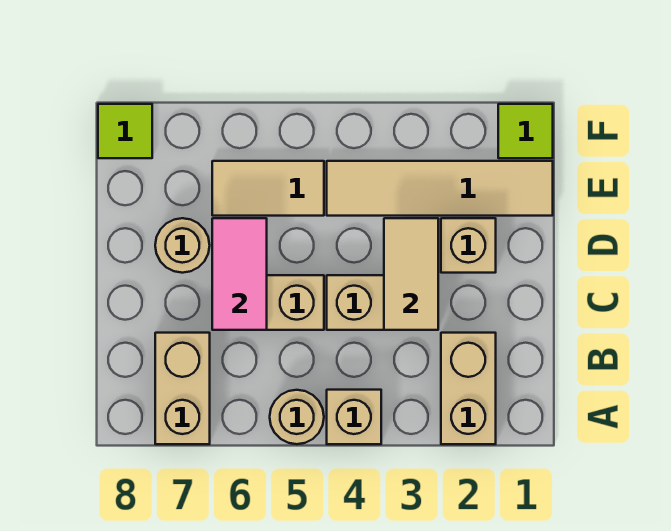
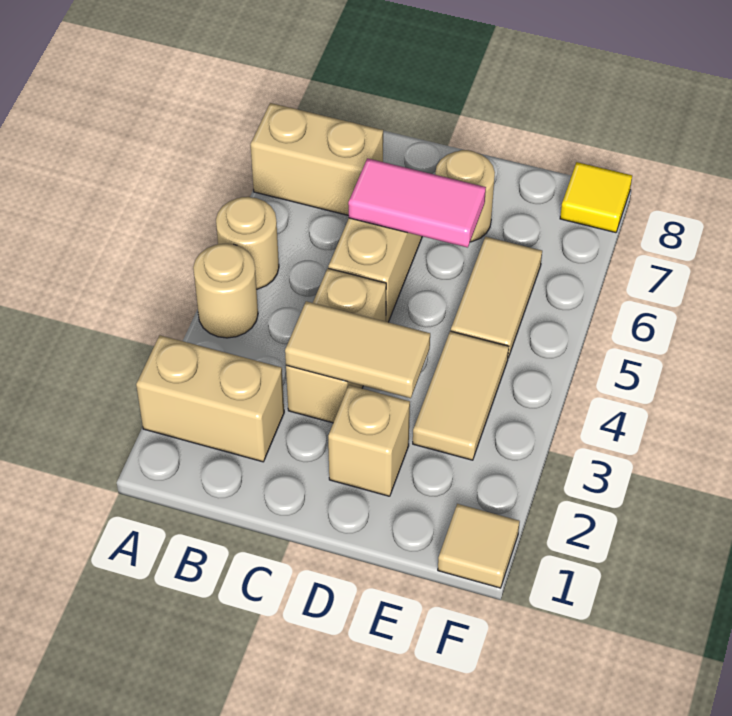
tan brick A4 level 1 -> tan round brick A4 level 1
tan tile E1:E4 level 1 -> tan tile E3:E4 level 1
lime tile F1 level 1 -> tan tile F1 level 1
lime tile F8 level 1 -> yellow tile F8 level 1

